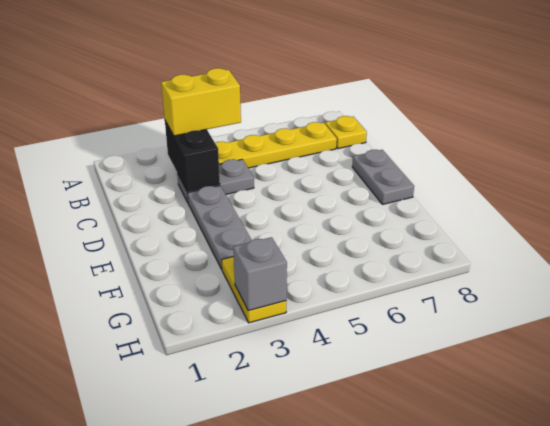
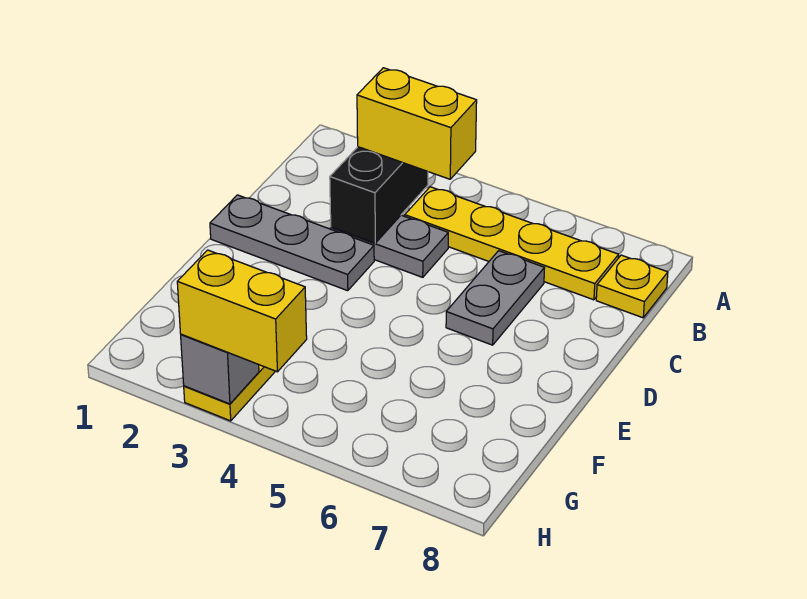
grey plate D3:F3 level 1 -> grey plate D1:D3 level 1
grey plate D8:E8 level 1 -> grey plate C6:D6 level 1
none -> yellow brick H3:H4 level 3

